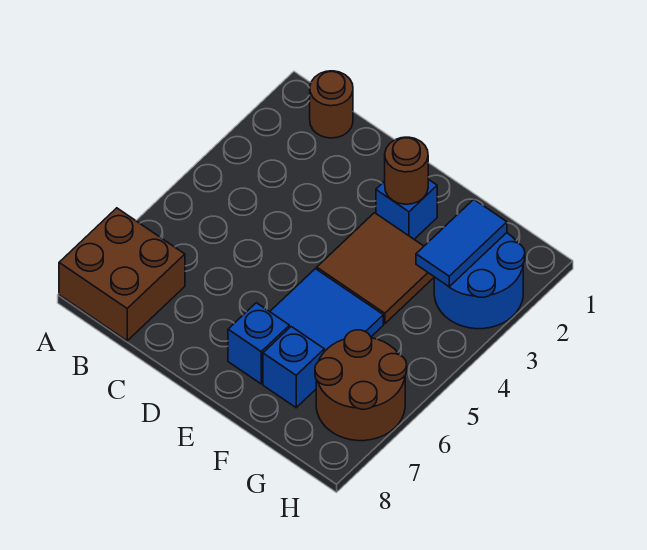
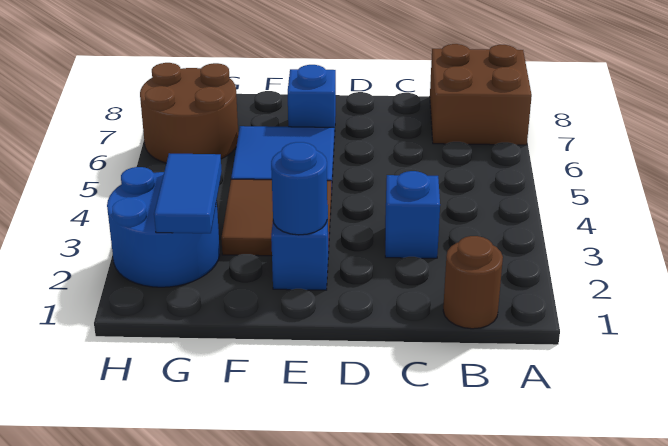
brown round brick E2 level 2 -> blue round brick E2 level 2
blue brick F7 level 1 -> blue brick C3 level 1

